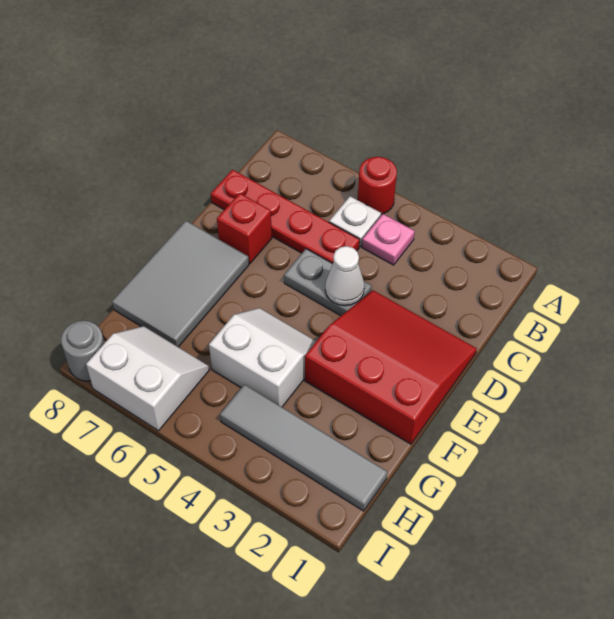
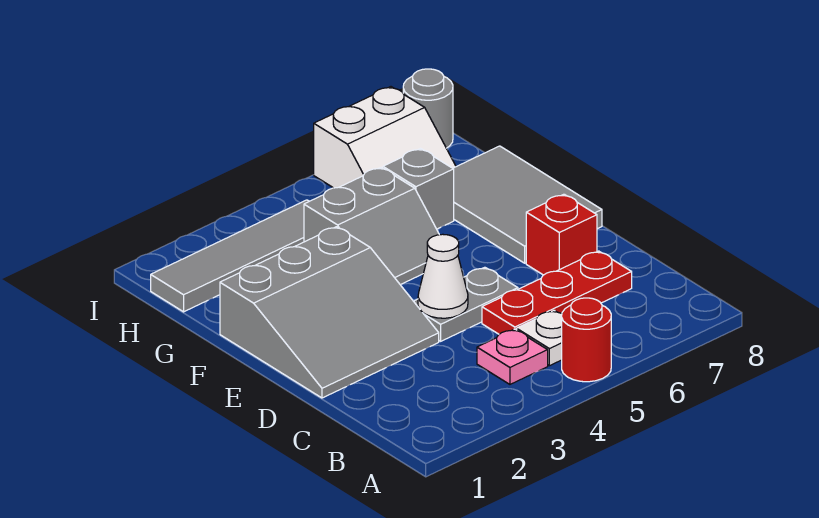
red plate C5:C8 level 1 -> red plate C5:C7 level 1
red slope D1:F3 level 1 top F -> grey slope D1:F3 level 1 top F
white slope F4:G5 level 1 top G -> grey slope F4:G5 level 1 top G
none -> grey brick G6 level 1

